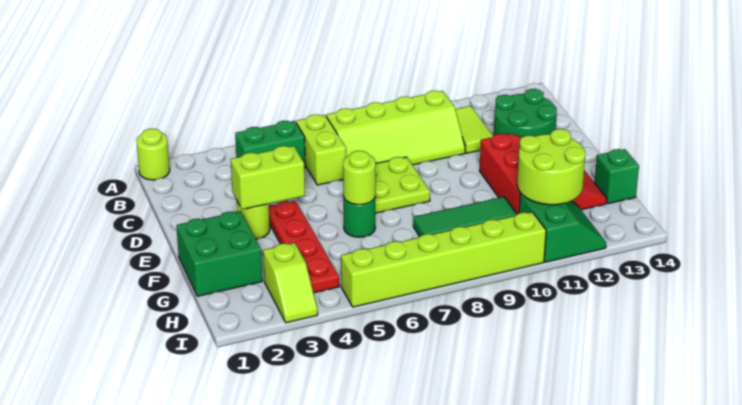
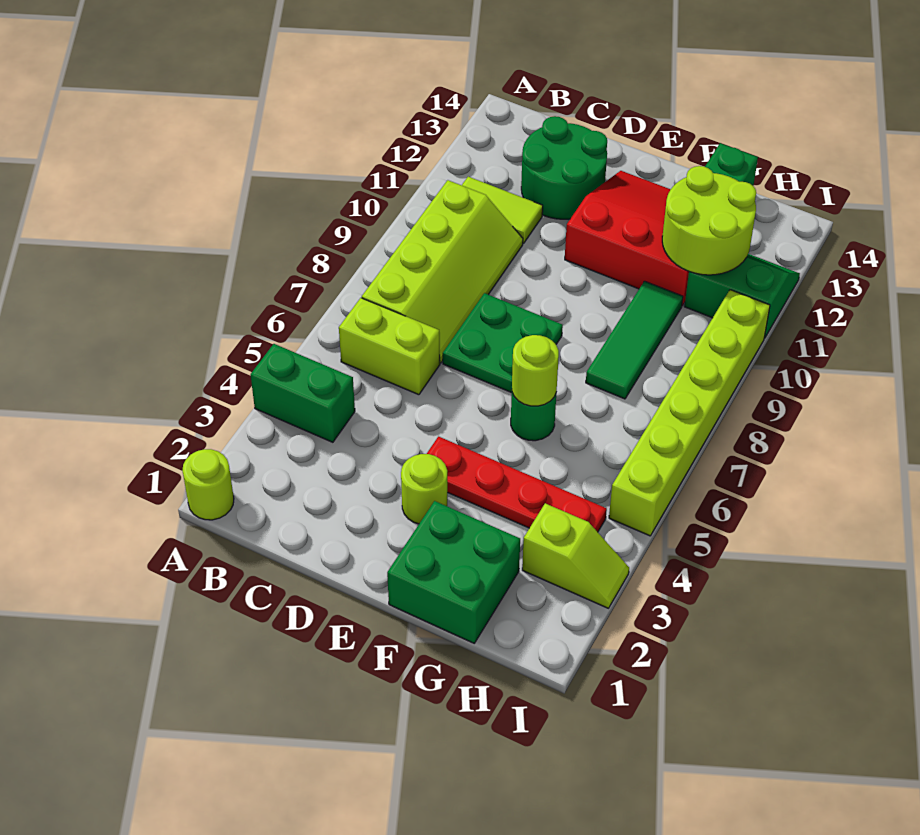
green brick B4:B5 level 1 -> green brick A4:B4 level 1
lime plate D7:E8 level 1 -> green plate D7:E8 level 1
lime brick E3:E4 level 2 -> none

